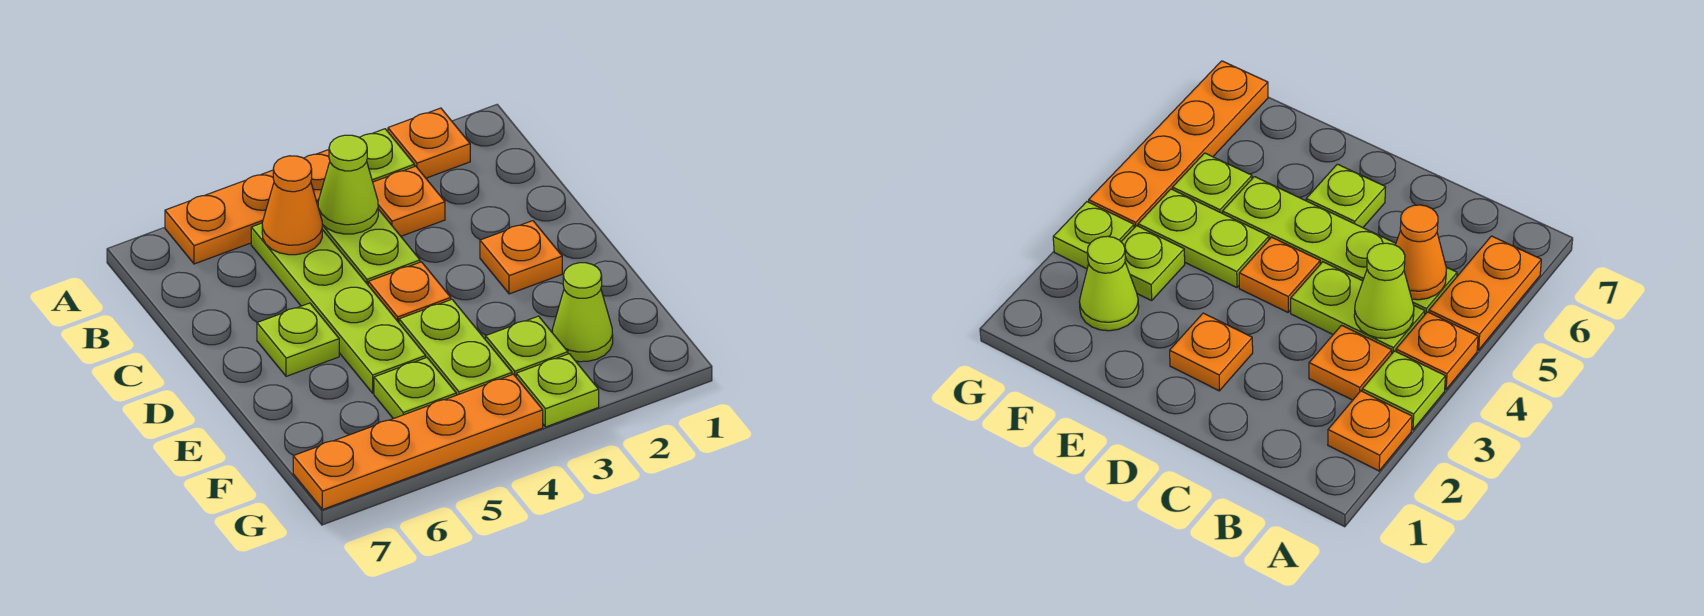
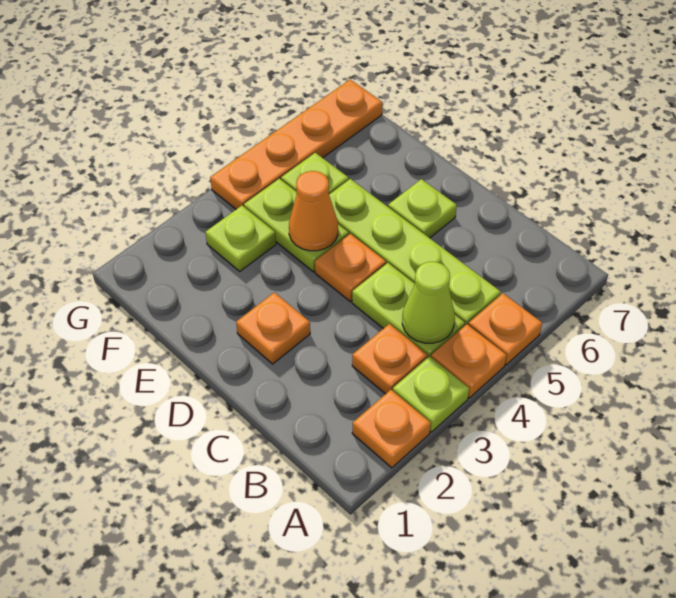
orange plate A5:A6 level 1 -> orange plate A5 level 1
orange cone B5 level 2 -> orange cone E4 level 2
lime cone F2 level 1 -> none
lime plate G3 level 1 -> none

